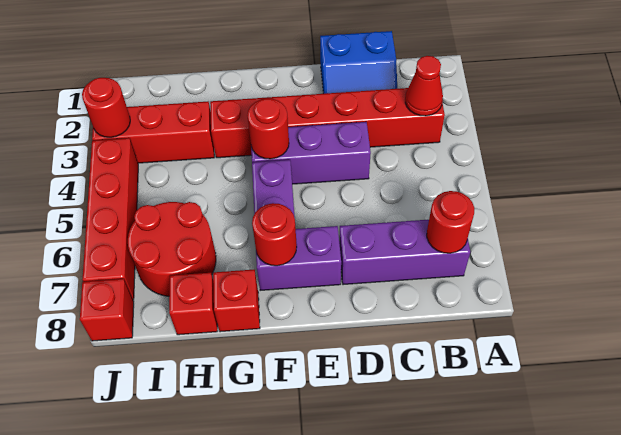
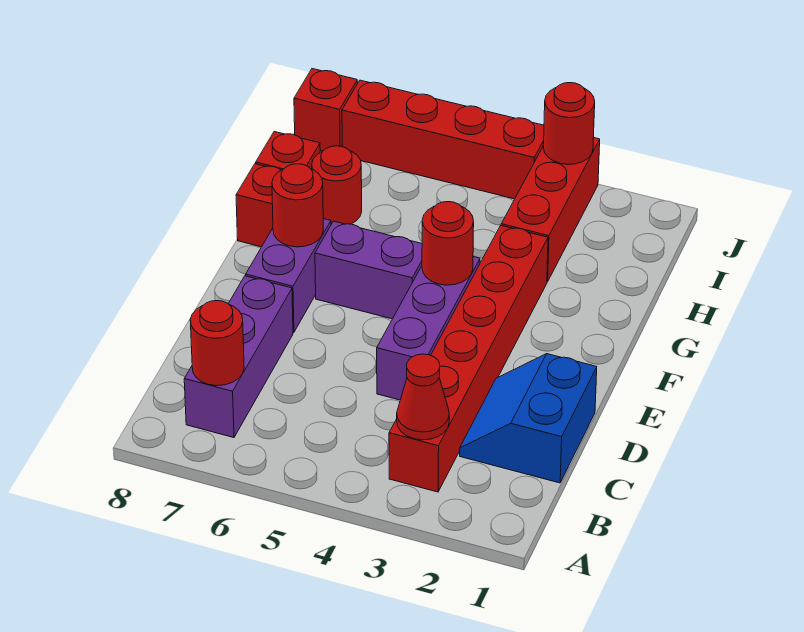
red round brick H6:I7 level 1 -> red round brick H7 level 1

